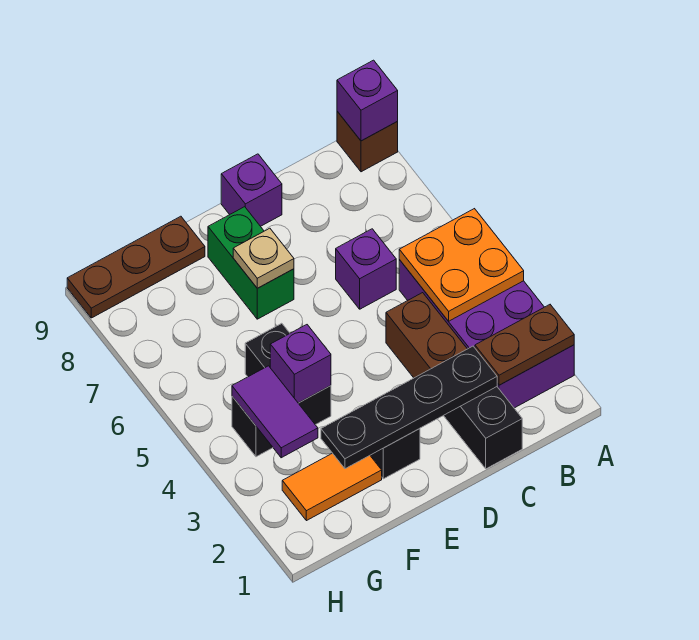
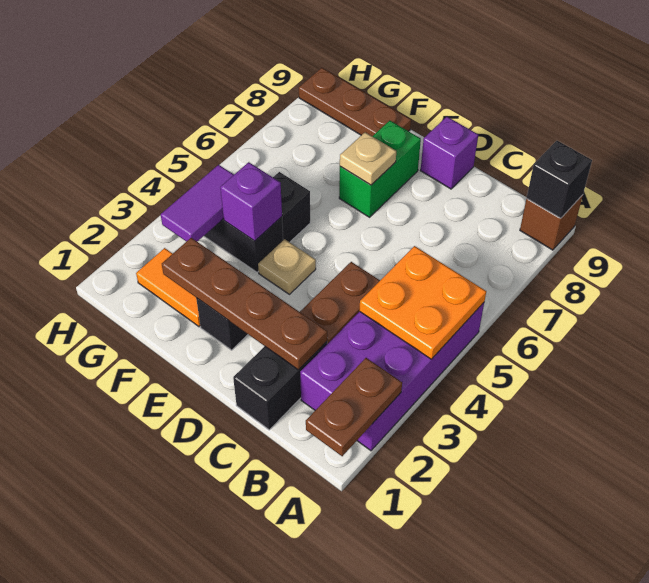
brown plate A2:B2 level 2 -> brown plate A1:A2 level 2
purple brick A9 level 2 -> black brick A9 level 2
black plate C2:F2 level 2 -> brown plate C2:F2 level 2
purple brick C6 level 1 -> none
none -> tan plate E4 level 1

